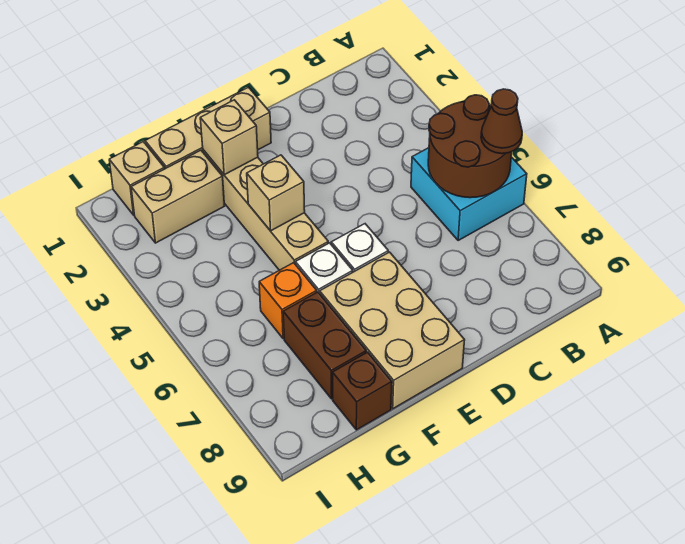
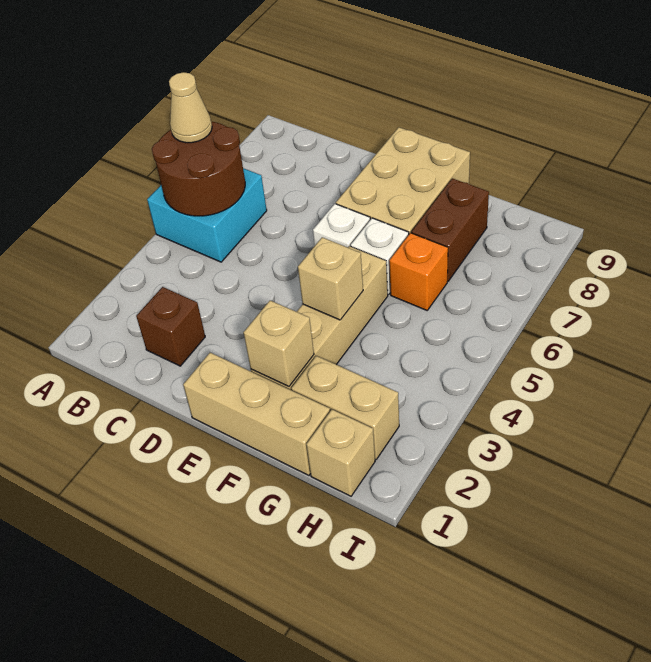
brown cone A6 level 3 -> tan cone A6 level 3
brown brick G9 level 1 -> brown brick C2 level 1

